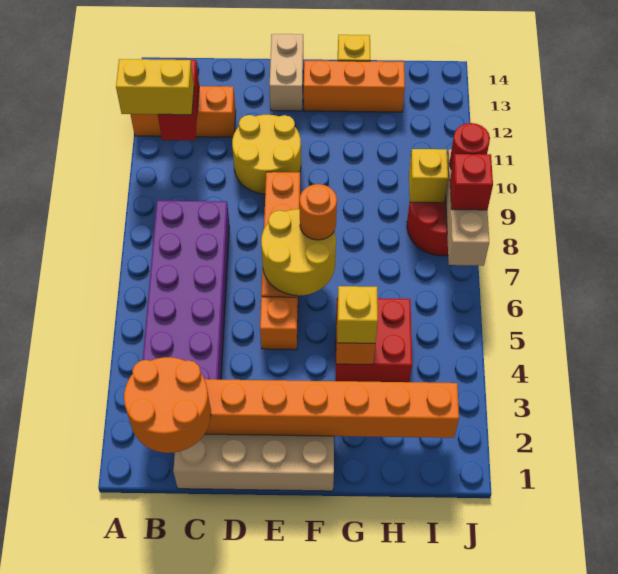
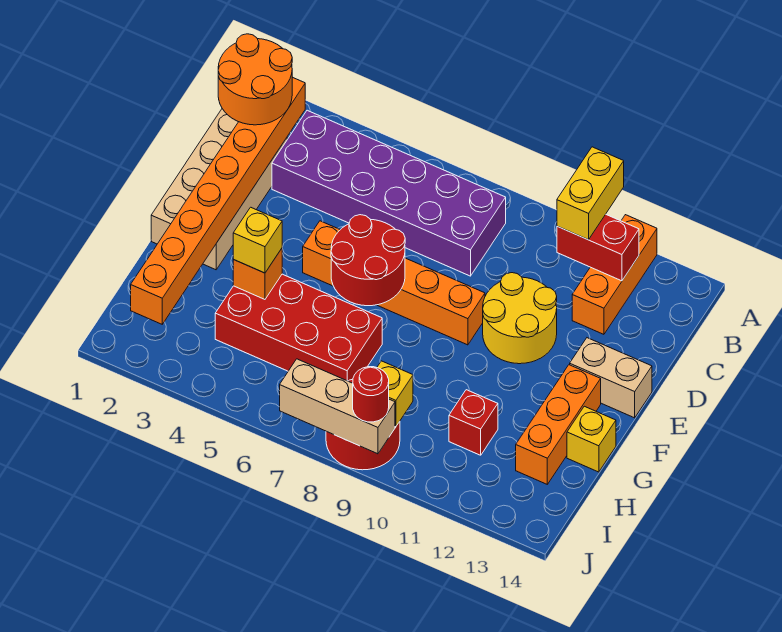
yellow round brick E6:F7 level 2 -> red round brick E6:F7 level 2
orange round brick F7 level 3 -> none
red brick G4:H5 level 1 -> red brick G4:H7 level 1
red brick J8 level 3 -> red brick H11 level 1

